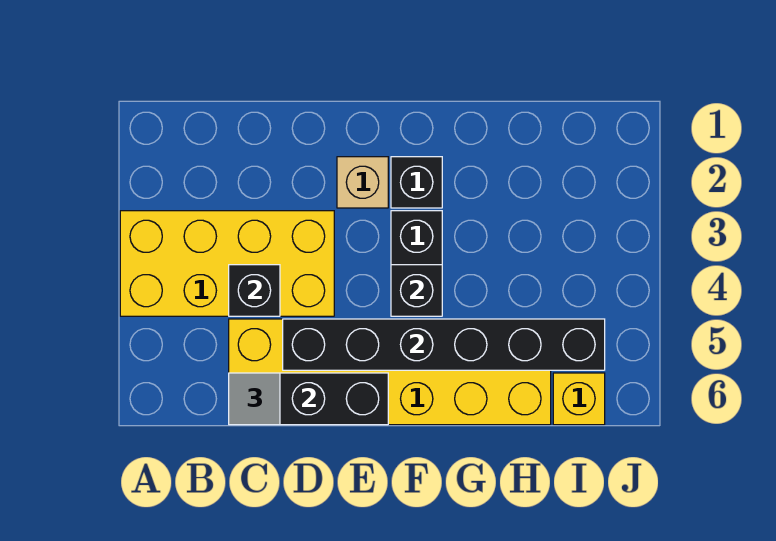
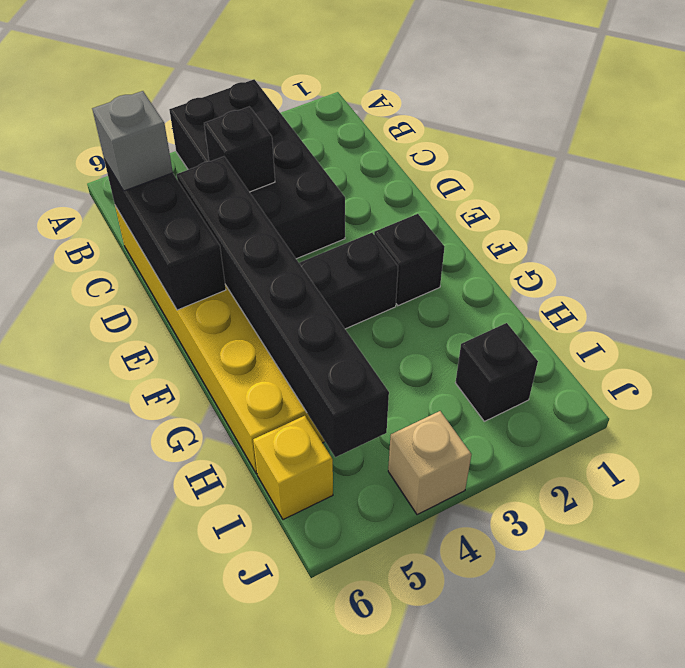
yellow brick A3:D4 level 1 -> black brick A3:D4 level 1
grey tile C6 level 3 -> grey brick C6 level 3
tan brick E2 level 1 -> tan brick J4 level 1
black brick F4 level 2 -> black brick I2 level 1

